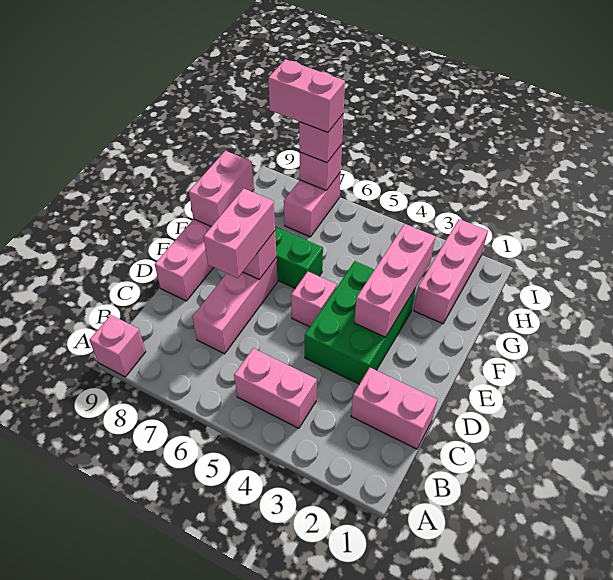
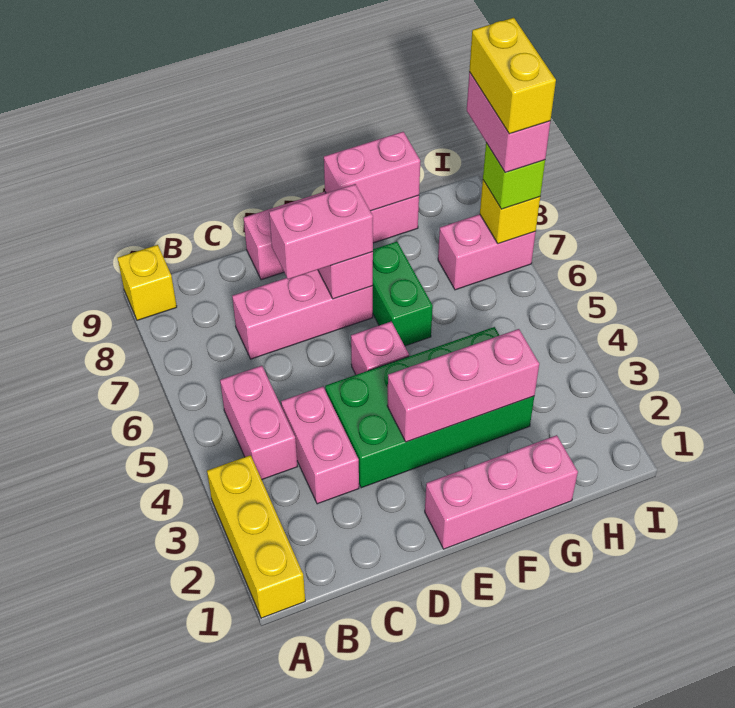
none -> yellow brick A1:A3 level 1
pink brick A9 level 1 -> yellow brick A9 level 1
pink brick C1:C2 level 1 -> pink brick C3:C4 level 1
green brick D3:F4 level 1 -> green brick D3:G4 level 1
pink brick G2:I2 level 1 -> pink brick E1:G1 level 1
pink brick I7 level 2 -> yellow brick I7 level 2
pink brick I7 level 3 -> lime brick I7 level 3
none -> yellow brick I7:I8 level 5

